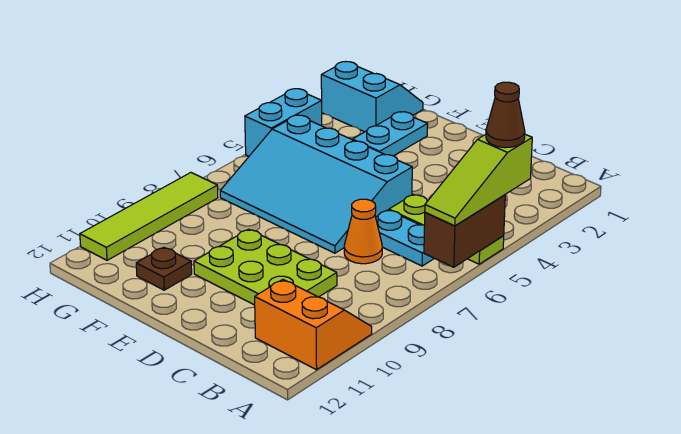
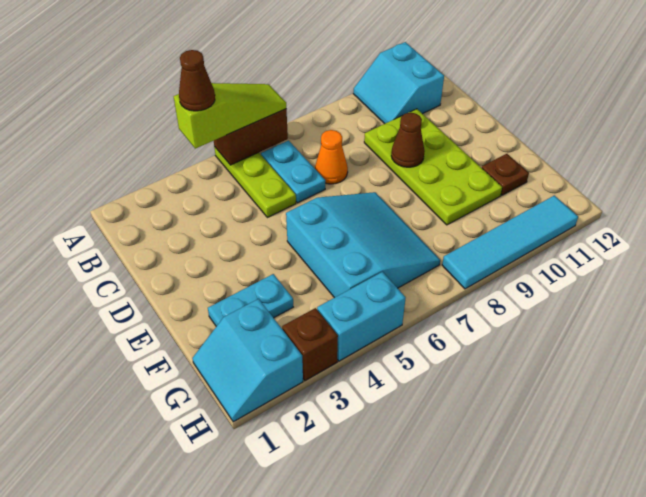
orange slope A10:B11 level 1 top 11 -> cyan slope A10:B11 level 1 top 11
lime plate C9:E10 level 1 -> lime plate C9:F10 level 1
cyan slope D5:G7 level 1 top 5 -> cyan slope E5:G7 level 1 top 5
none -> brown cone D9 level 2
none -> brown brick H3 level 1
lime tile H8:H11 level 1 -> cyan tile H8:H11 level 1

